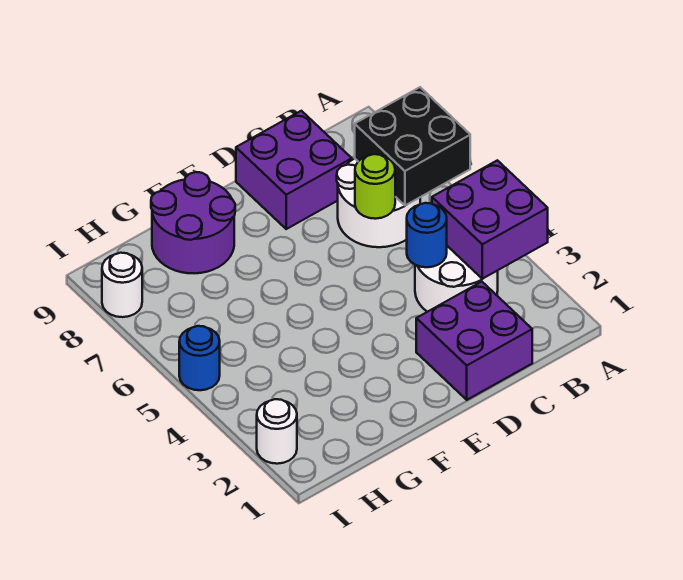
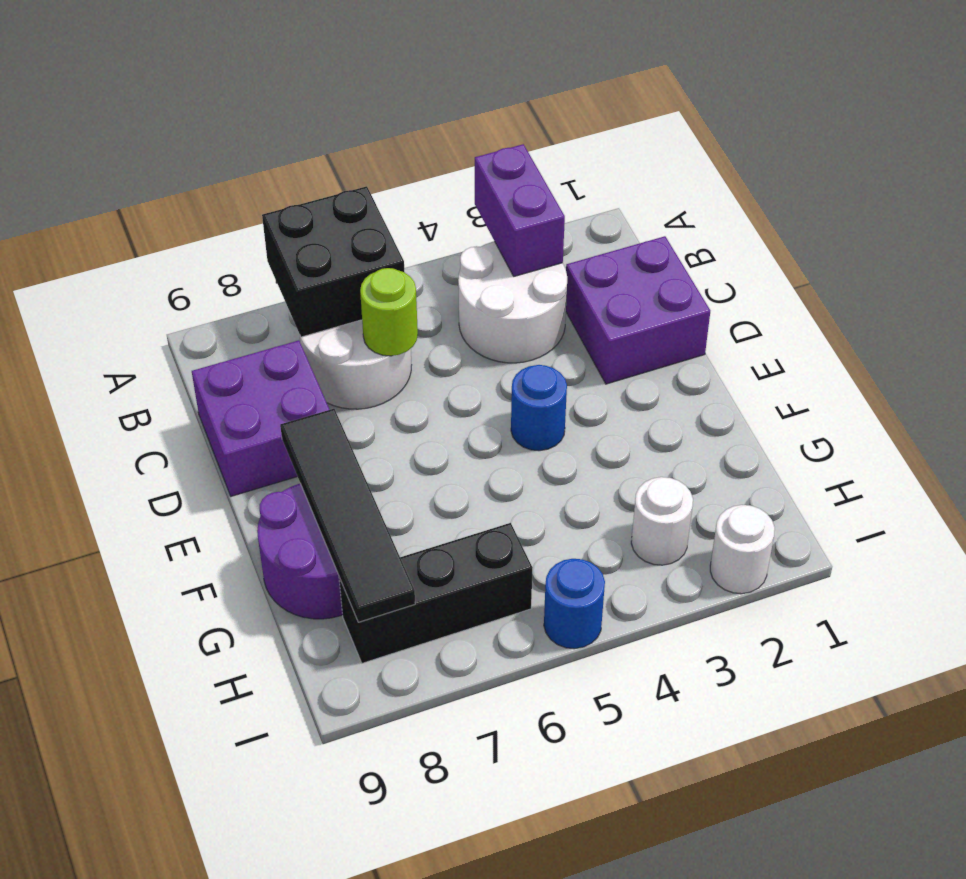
purple brick A3:B4 level 2 -> purple brick A3:B3 level 2
blue round brick C4 level 2 -> blue round brick E4 level 1
none -> black tile E8:H8 level 2
none -> black brick H6:H8 level 1
white round brick I8 level 1 -> white round brick H3 level 1

